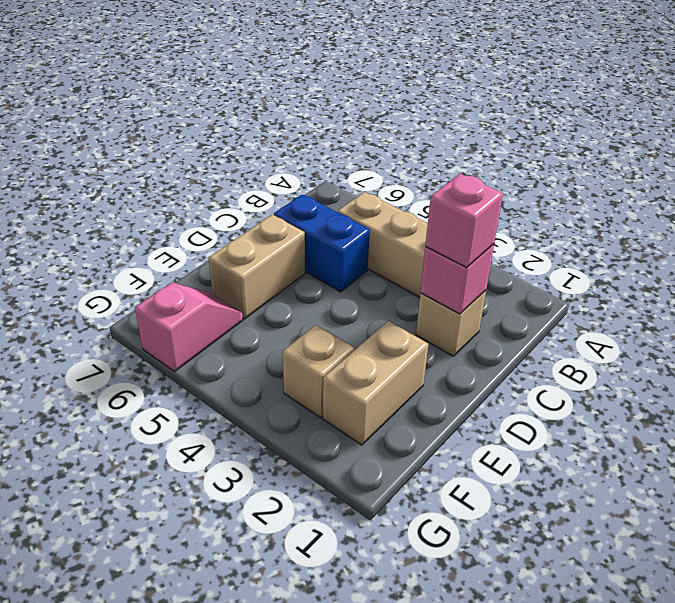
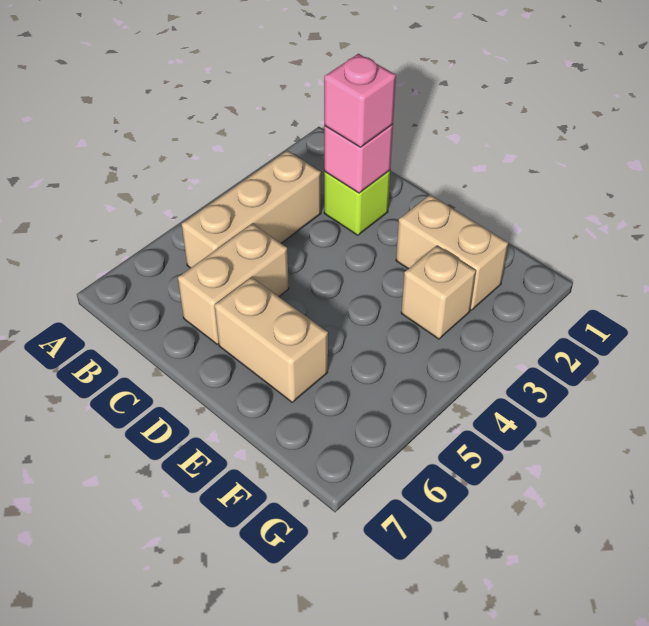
tan brick C2 level 1 -> lime brick C2 level 1
blue brick C5:C6 level 1 -> tan brick C5:C6 level 1
pink slope F6:G6 level 1 top G -> none

